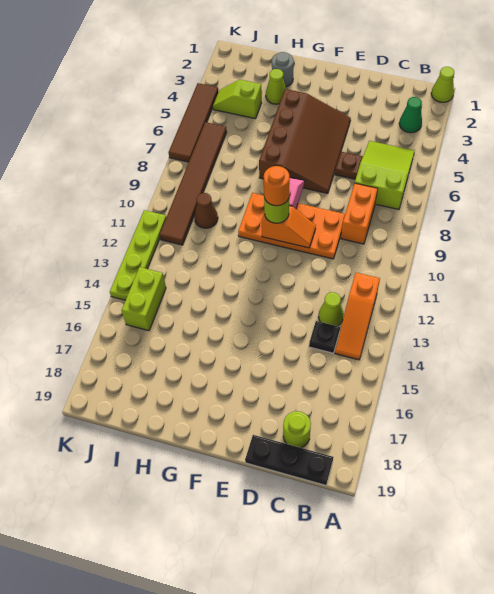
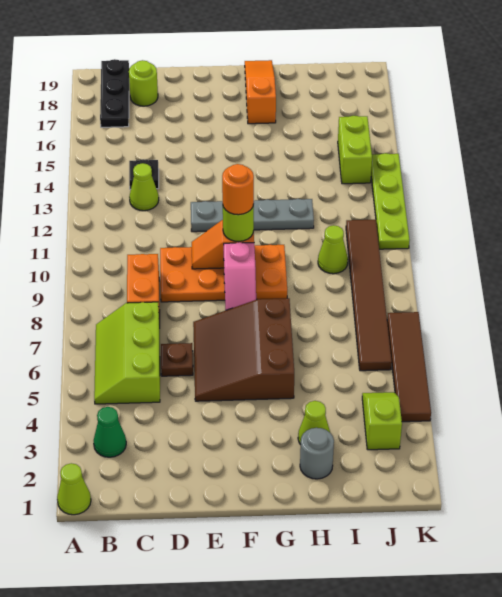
lime slope B5:C7 level 1 top 7 -> lime slope B5:C7 level 1 top C
orange slope B12:B14 level 1 top 12 -> orange slope G17:G19 level 1 top 17
black plate B19:D19 level 1 -> black plate B17:B19 level 1
brown slope E4:G7 level 1 top G -> brown slope E5:G7 level 1 top G
none -> grey plate E12:H12 level 1
lime slope I4:J4 level 1 top I -> lime slope J3:J4 level 1 top 3
brown cone I10 level 1 -> lime cone I10 level 1

